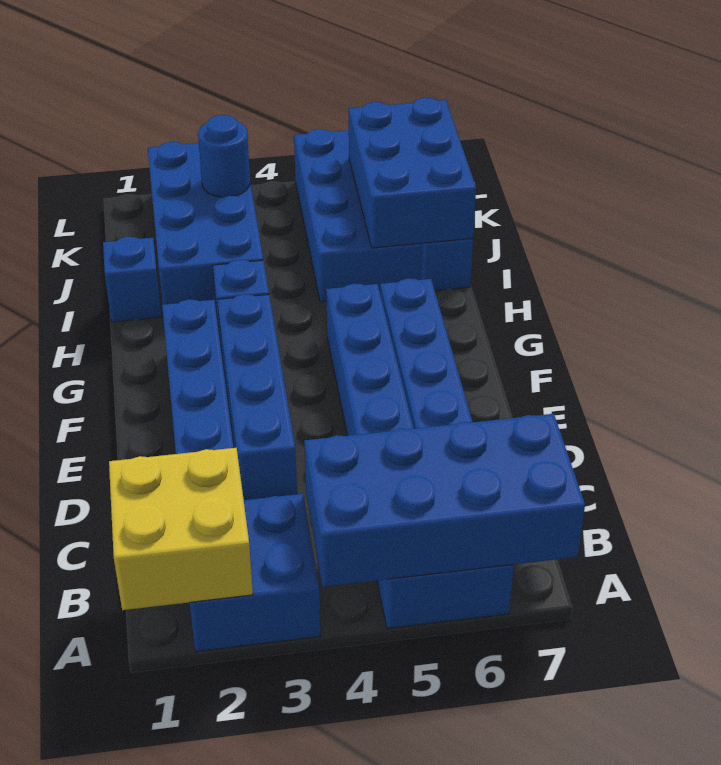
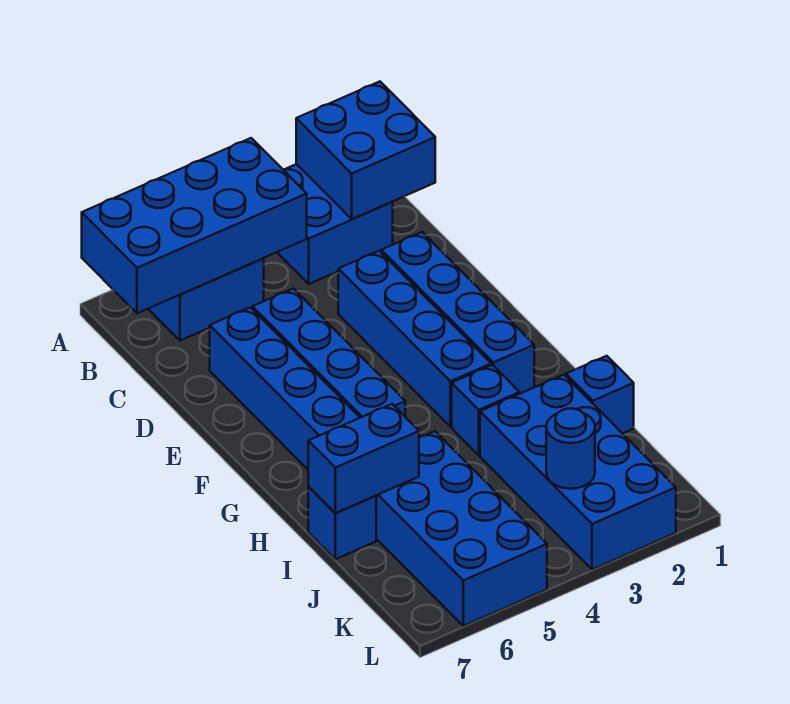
yellow brick A1:B2 level 2 -> blue brick A1:B2 level 2
blue brick I6:K7 level 2 -> blue brick I6:I7 level 2

